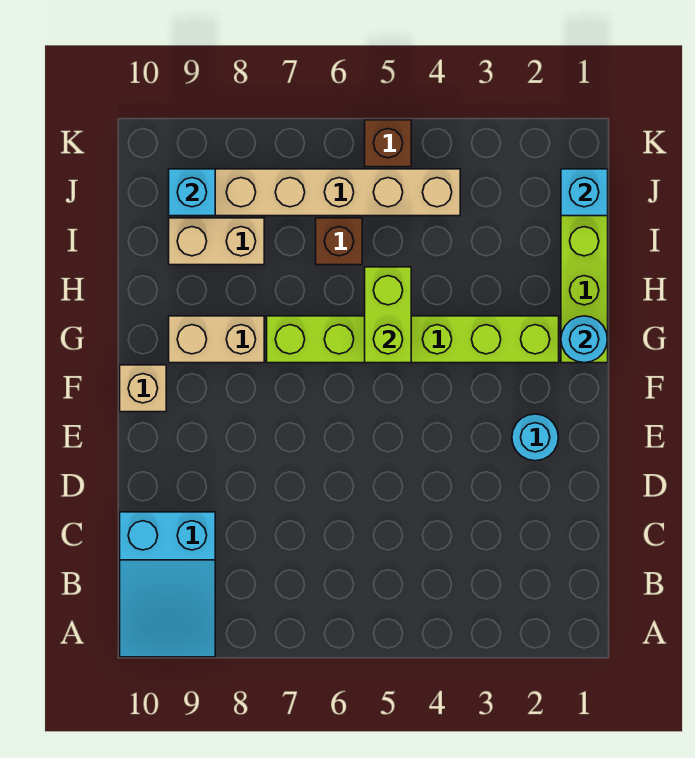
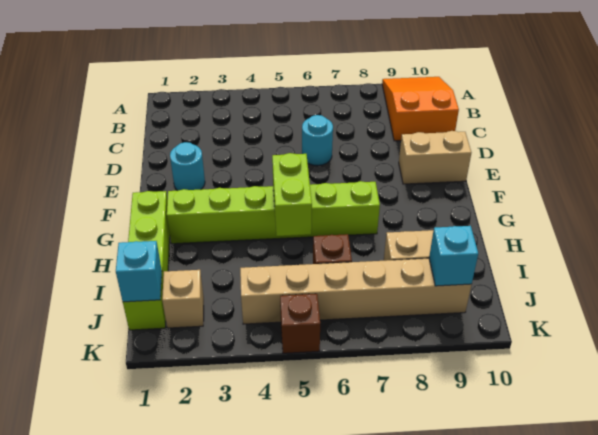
cyan slope A9:C10 level 1 top C -> orange slope A9:C10 level 1 top C
tan brick F10 level 1 -> tan brick J2 level 1
cyan round brick G1 level 2 -> cyan round brick D6 level 1
tan brick G8:G9 level 1 -> tan brick E9:E10 level 1

